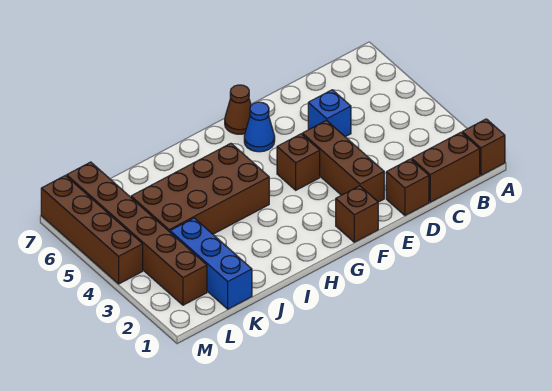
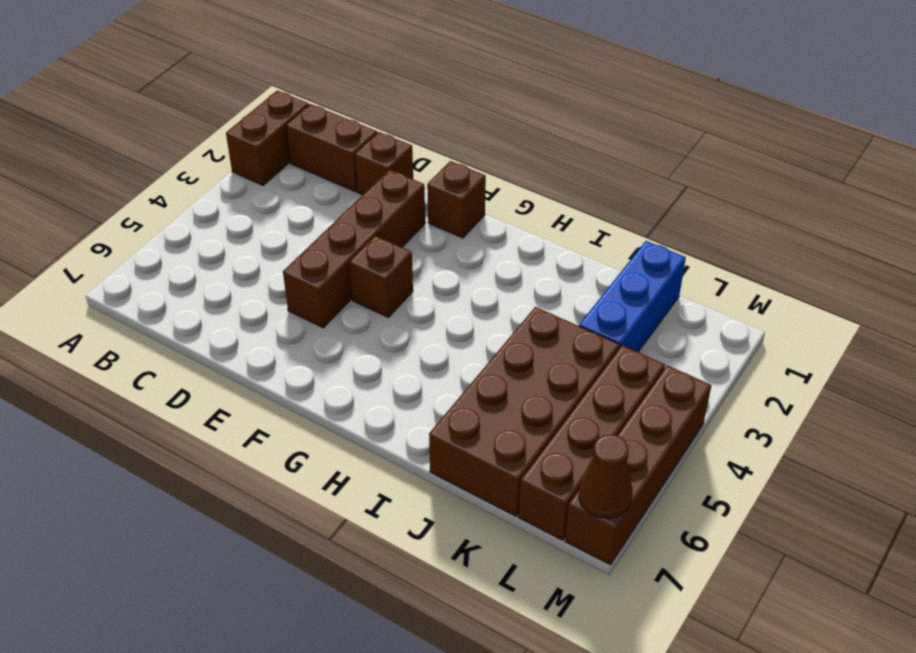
brown brick A1 level 1 -> brown brick A1:A2 level 1
blue brick D5 level 1 -> none
brown brick E2:E4 level 1 -> brown brick E2:E5 level 1
blue cone F6 level 1 -> none
brown cone F7 level 1 -> brown cone M7 level 2
brown brick H4:K5 level 1 -> brown brick J4:K7 level 1
brown brick L2:L7 level 1 -> brown brick L4:L7 level 1

